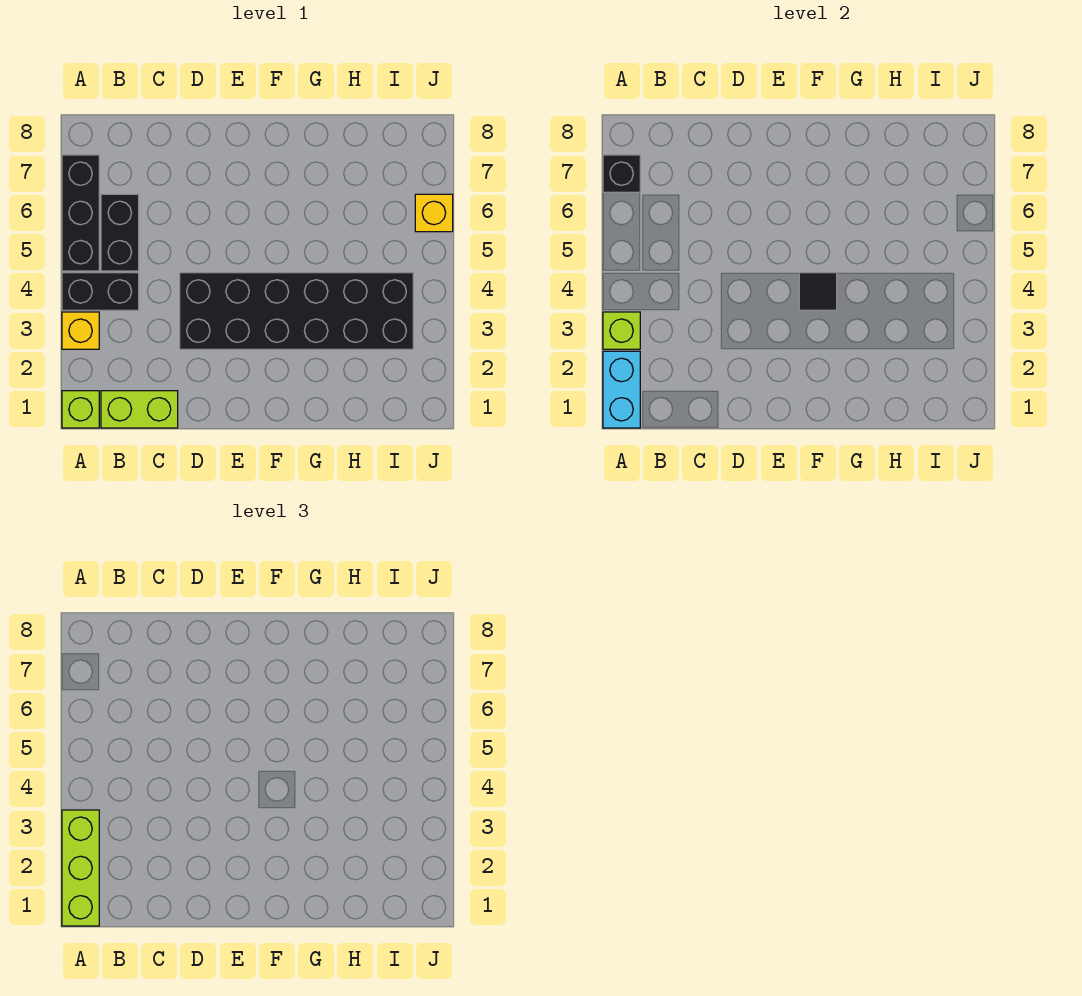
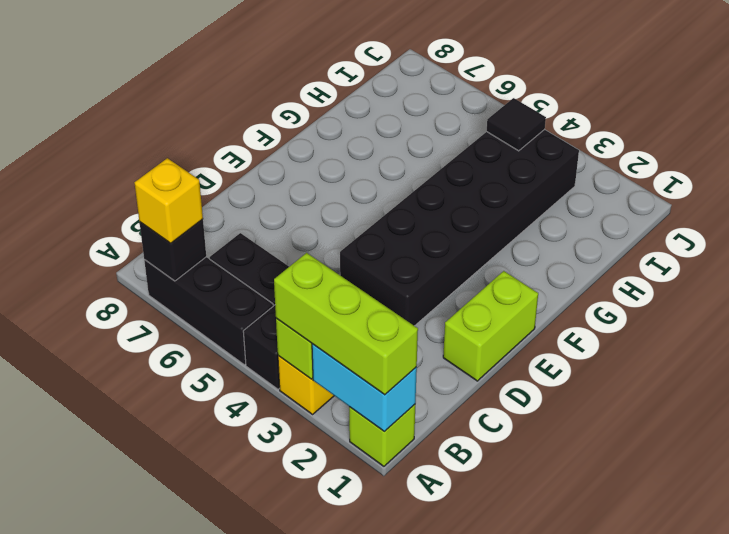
lime brick B1:C1 level 1 -> lime brick D1:E1 level 1
black tile F4 level 2 -> black tile I4 level 2
yellow brick J6 level 1 -> yellow brick A7 level 3

